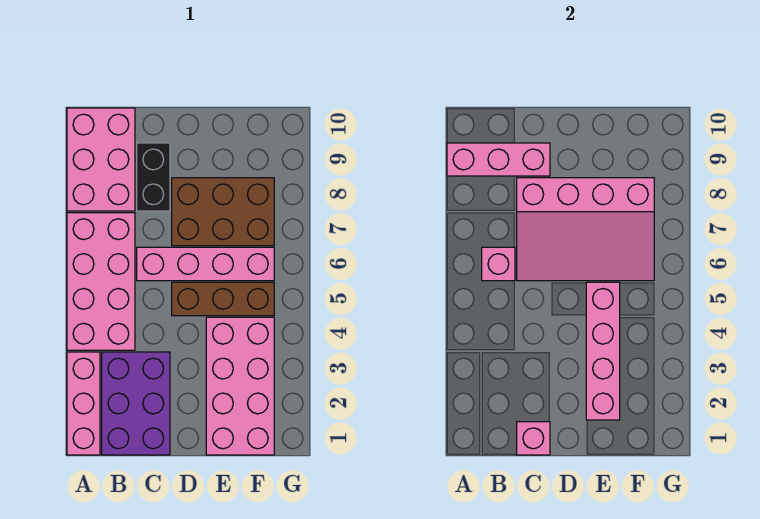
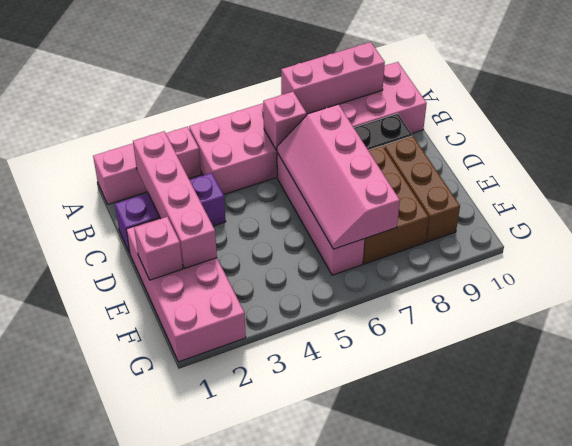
pink brick A9:C9 level 2 -> pink brick A7:A9 level 2
purple brick B1:C3 level 1 -> purple brick C1:C3 level 1
pink brick C1 level 2 -> pink brick E1 level 2
pink slope C6:F8 level 2 top 8 -> pink slope C6:F7 level 2 top 7
brown brick D5:F5 level 1 -> brown brick D9:F9 level 1
pink brick E1:F4 level 1 -> pink brick D1:G2 level 1
pink brick E2:E5 level 2 -> pink brick B2:E2 level 2

